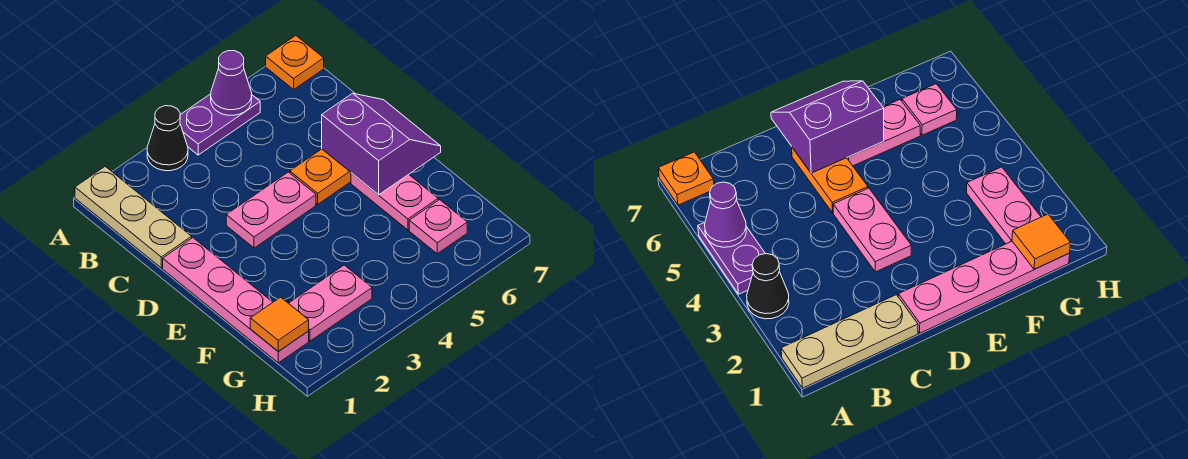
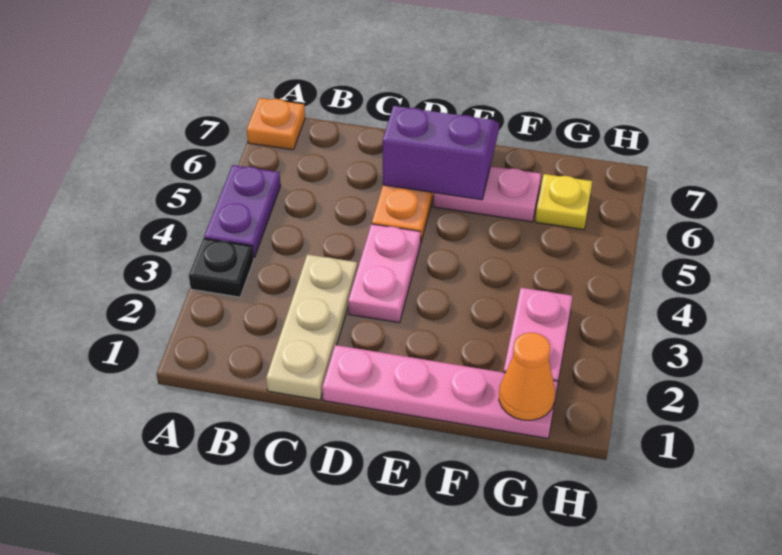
tan plate A1:C1 level 1 -> tan plate C1:C3 level 1
black cone A3 level 1 -> black plate A3 level 1
purple cone A5 level 2 -> none
orange tile G1 level 2 -> orange cone G1 level 2
pink plate G6 level 1 -> yellow plate G6 level 1

